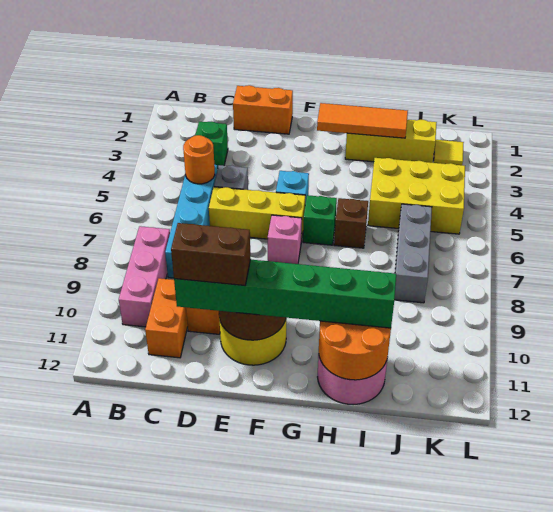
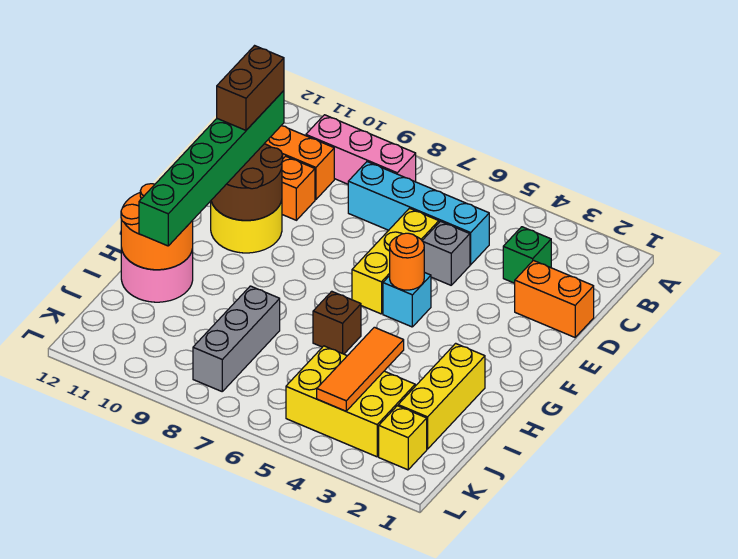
orange round brick C5 level 2 -> orange round brick F5 level 2
orange brick D1:E1 level 1 -> orange brick D1:D2 level 1
pink brick F7 level 1 -> none
orange tile G2:I2 level 2 -> orange tile I4:K4 level 2
green brick G6 level 1 -> none
yellow brick I4:K5 level 1 -> yellow brick J3:K5 level 1
grey brick J6:J8 level 1 -> grey brick I8:K8 level 1
yellow tile K2 level 1 -> yellow brick K2 level 1

